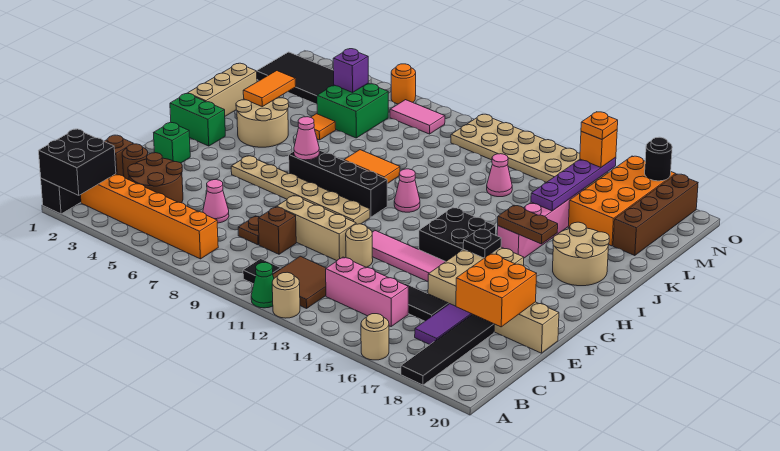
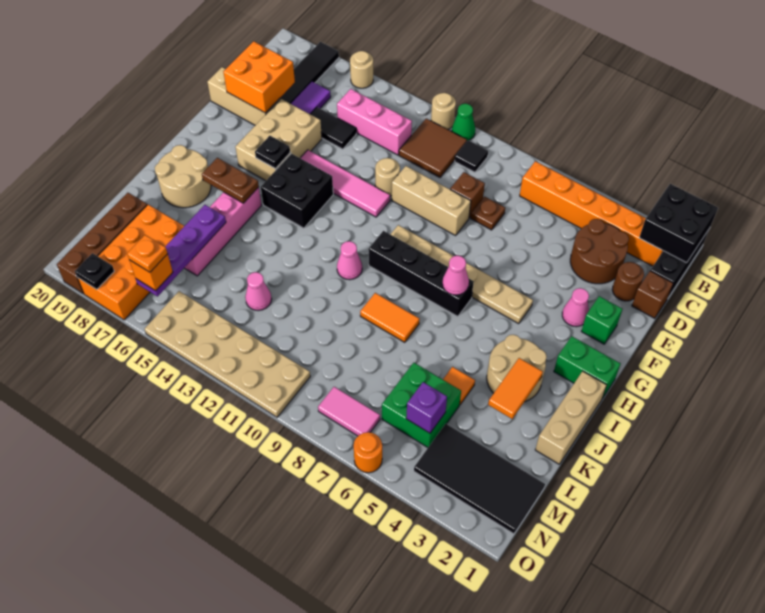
pink cone D6 level 1 -> pink cone F3 level 1
black round brick O18 level 2 -> black plate O18 level 2

